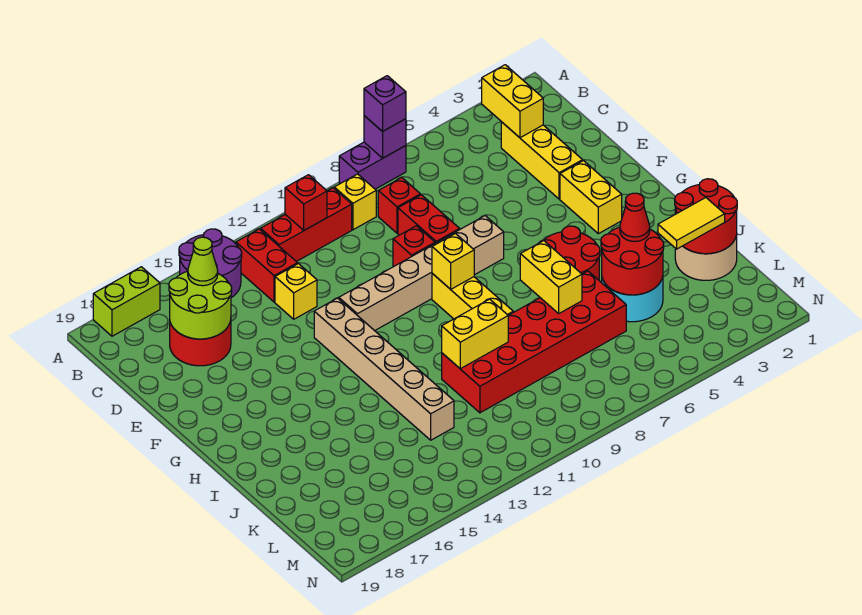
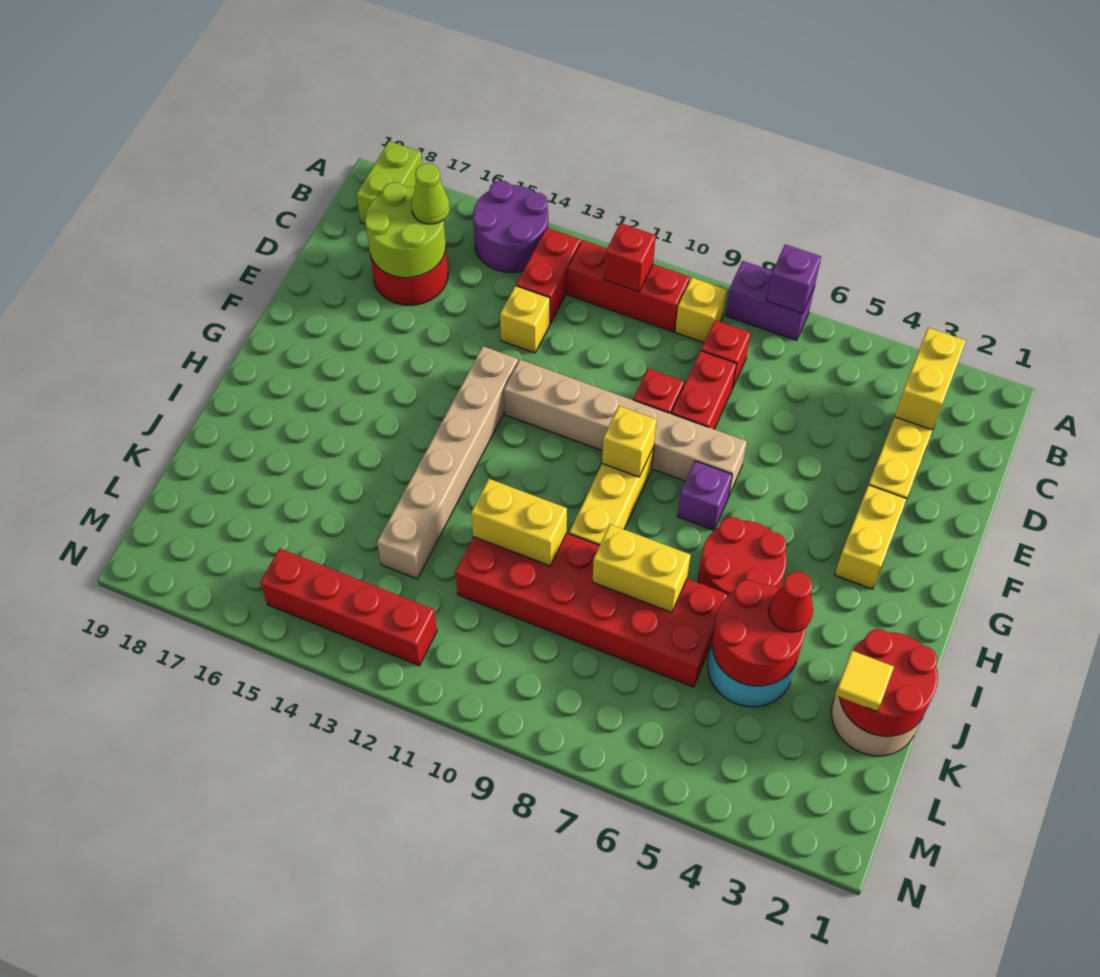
purple brick A7 level 3 -> purple brick G7 level 1
lime brick A17:A18 level 1 -> lime brick A18:B18 level 1
yellow brick I7:J7 level 2 -> yellow brick J7:J8 level 2
yellow tile K2:K3 level 3 -> yellow tile K2 level 3
none -> red brick M12:M15 level 1

